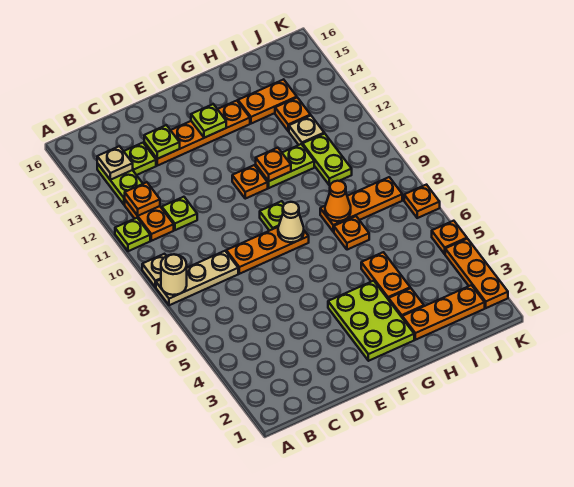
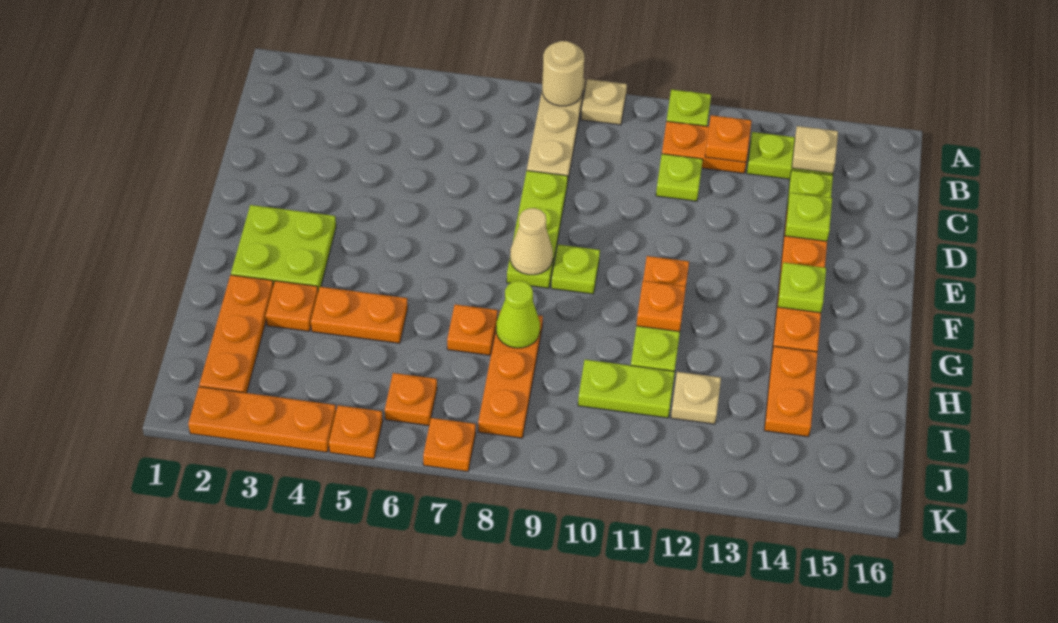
orange plate D8:F8 level 1 -> lime plate D8:F8 level 1
lime plate F2:G4 level 1 -> lime plate F2:G3 level 1
orange cone H8 level 2 -> lime cone H8 level 2
orange plate I13 level 1 -> orange plate J6 level 1

